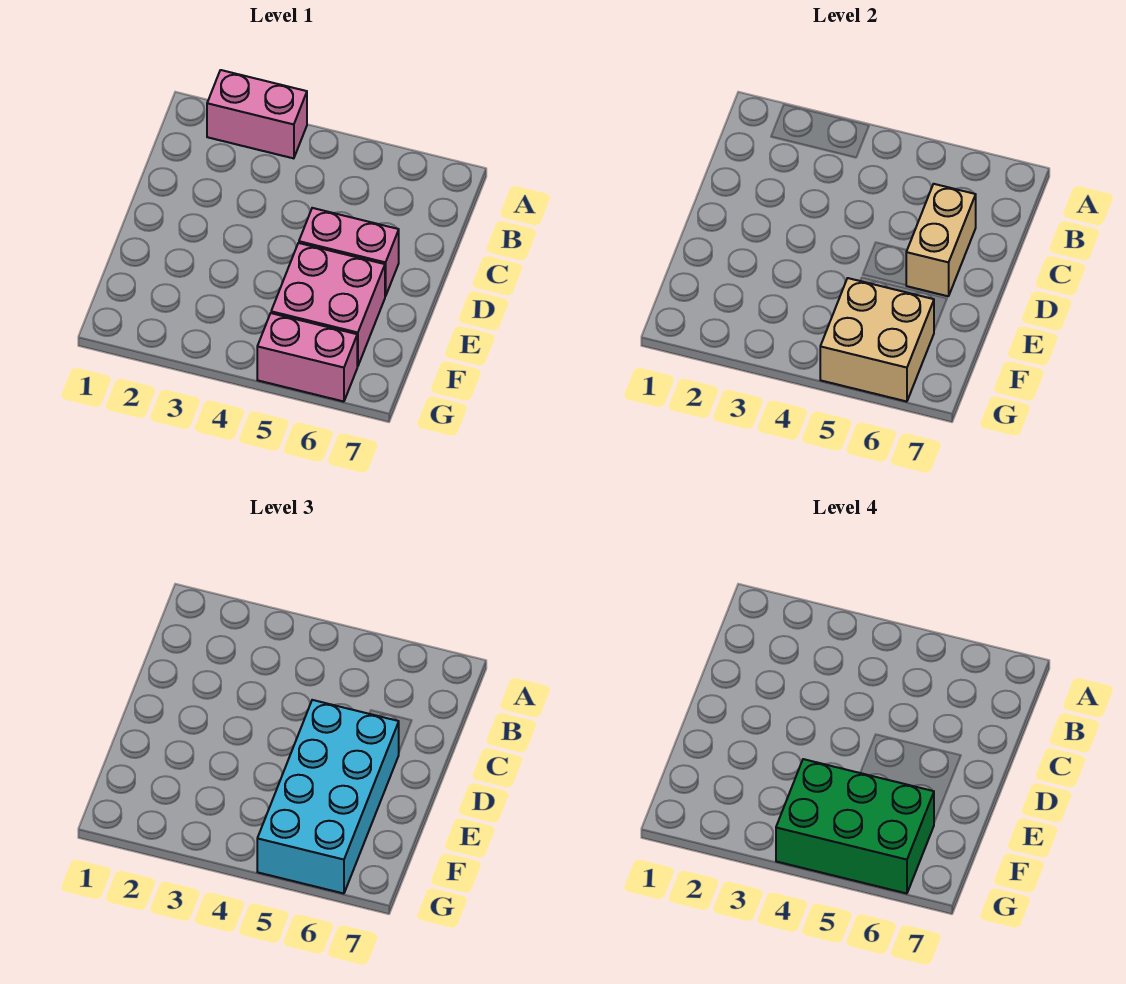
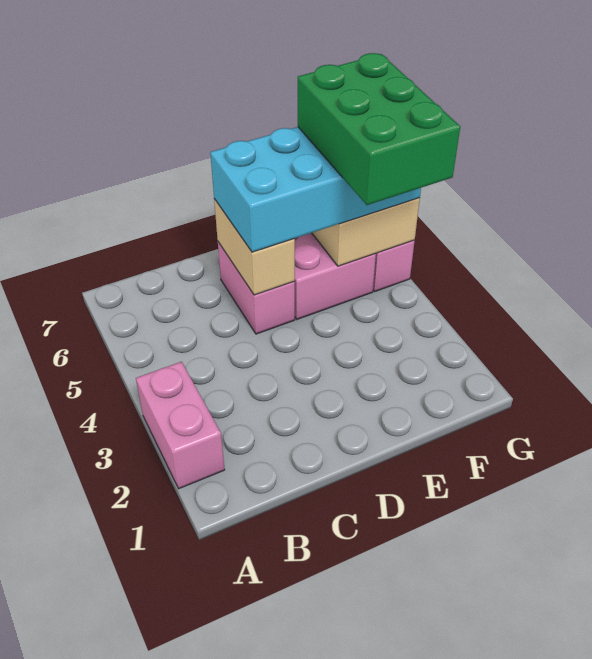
tan brick C6:D6 level 2 -> tan brick D5:D6 level 2

